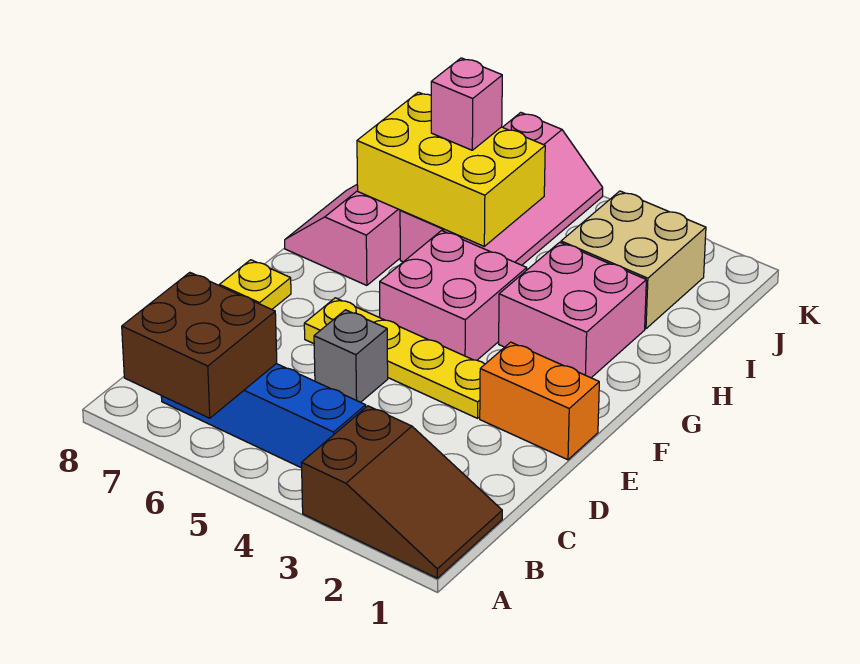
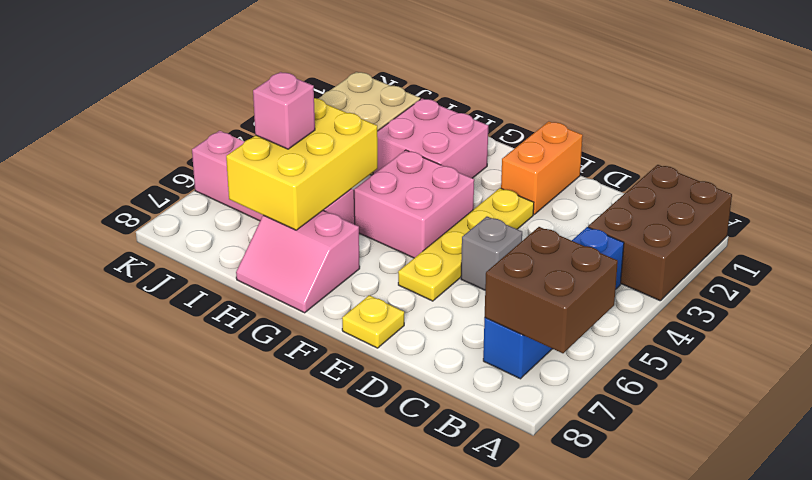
brown slope A1:B3 level 1 top 3 -> brown brick A1:B3 level 1

